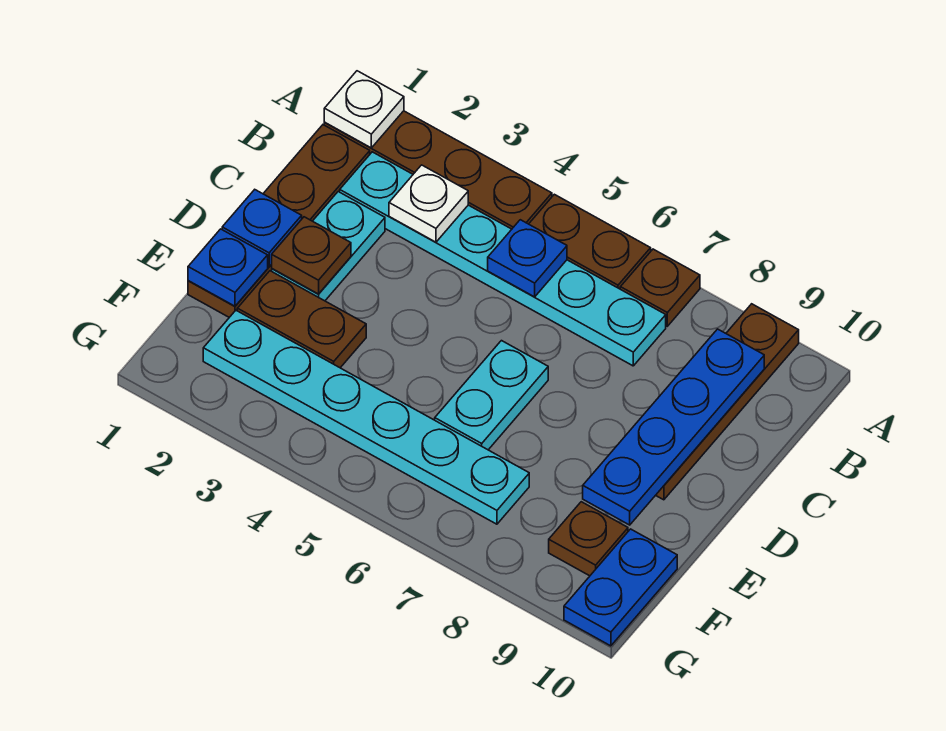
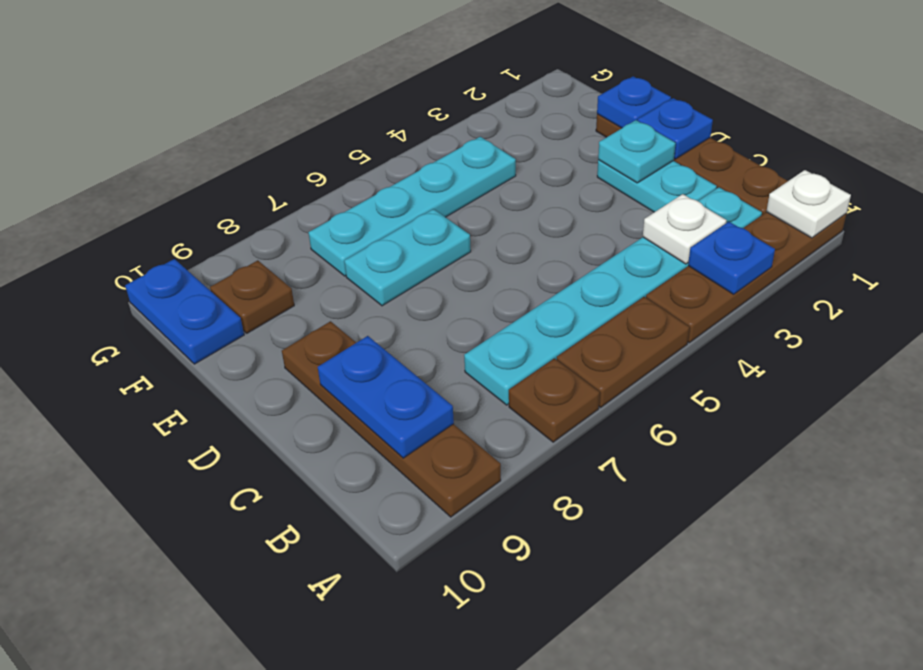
blue plate B5 level 2 -> blue plate A3 level 2
blue plate B9:E9 level 2 -> blue plate B9:C9 level 2
brown plate D2 level 2 -> cyan plate D2 level 2
cyan plate D6:E6 level 1 -> cyan plate E6:E7 level 1
brown plate E2:E3 level 1 -> none
cyan plate F2:F7 level 1 -> cyan plate F4:F7 level 1

